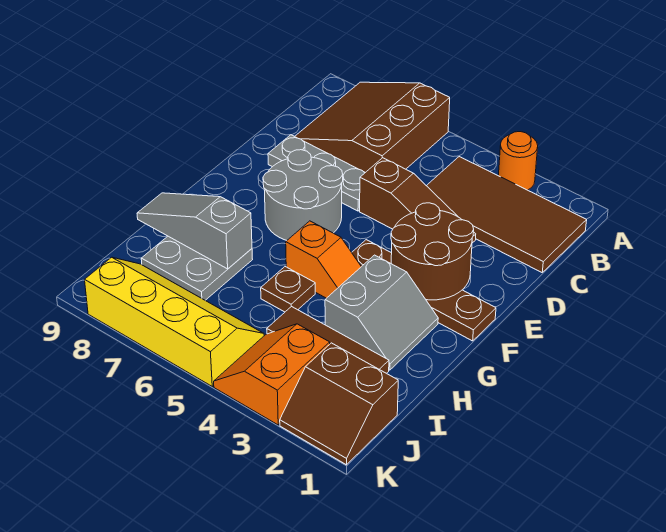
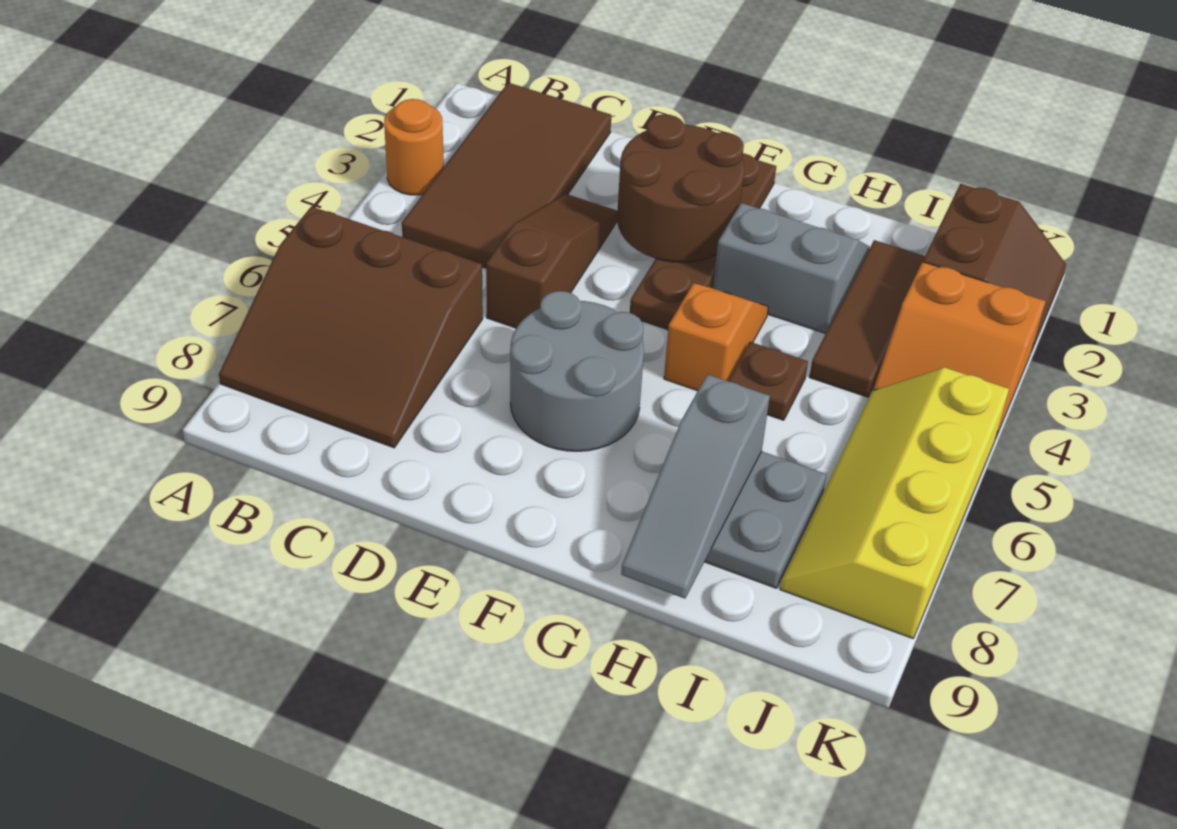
grey plate D6:D8 level 1 -> none

